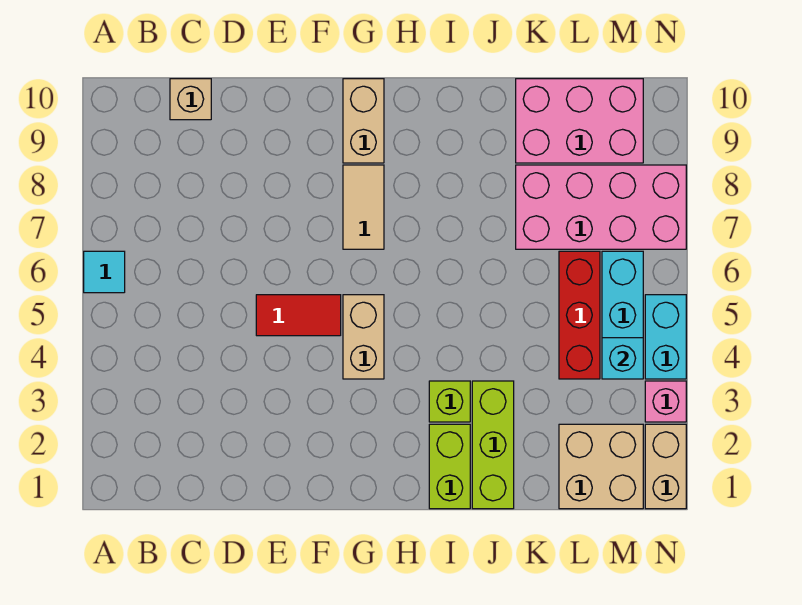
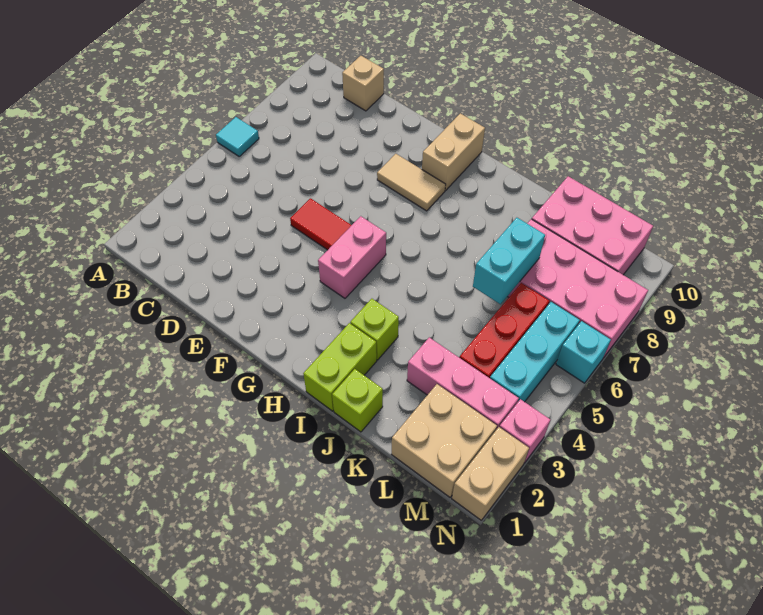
tan brick G4:G5 level 1 -> pink brick G4:G5 level 1
tan tile G7:G8 level 1 -> tan tile F8:G8 level 1
lime brick J1:J3 level 1 -> lime brick J1 level 1
none -> pink brick K3:M3 level 1
cyan brick M4 level 2 -> cyan brick N6 level 1
cyan brick N4:N5 level 1 -> cyan brick K6:K7 level 2

